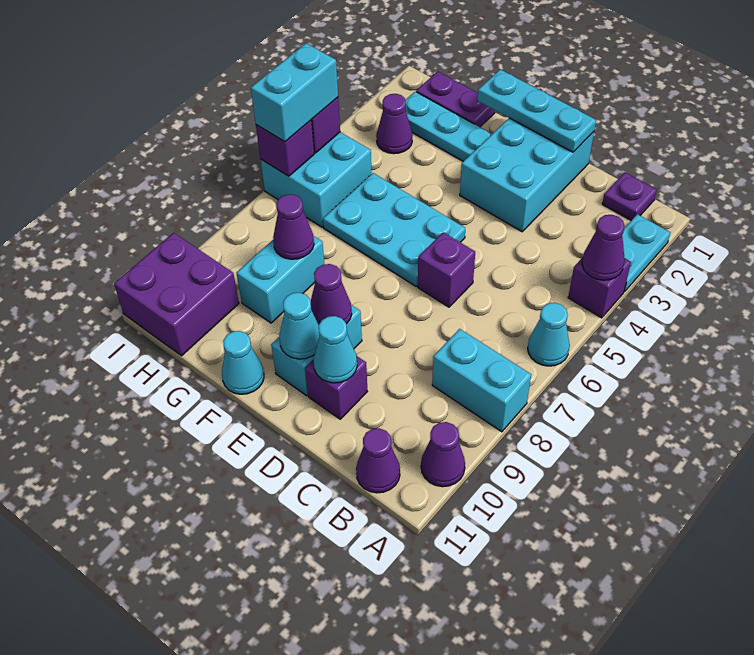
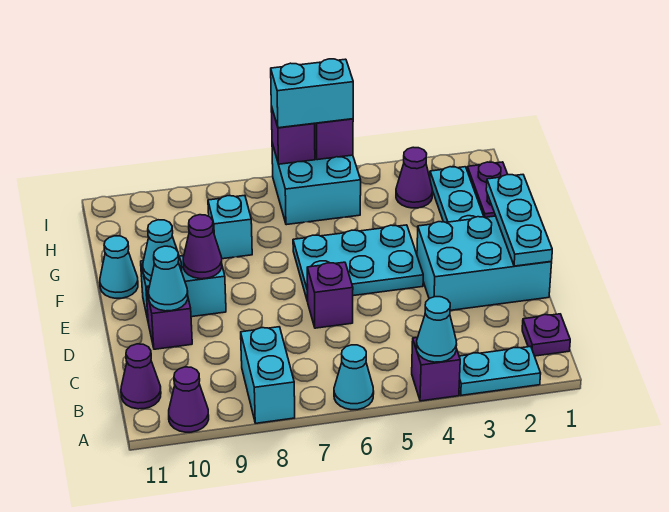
purple cone A4 level 2 -> cyan cone A4 level 2
cyan plate E5:G6 level 1 -> cyan plate E4:F6 level 1
cyan brick G8:G9 level 1 -> cyan brick G8 level 1
purple cone G8 level 2 -> none
purple brick H10:I11 level 1 -> none

